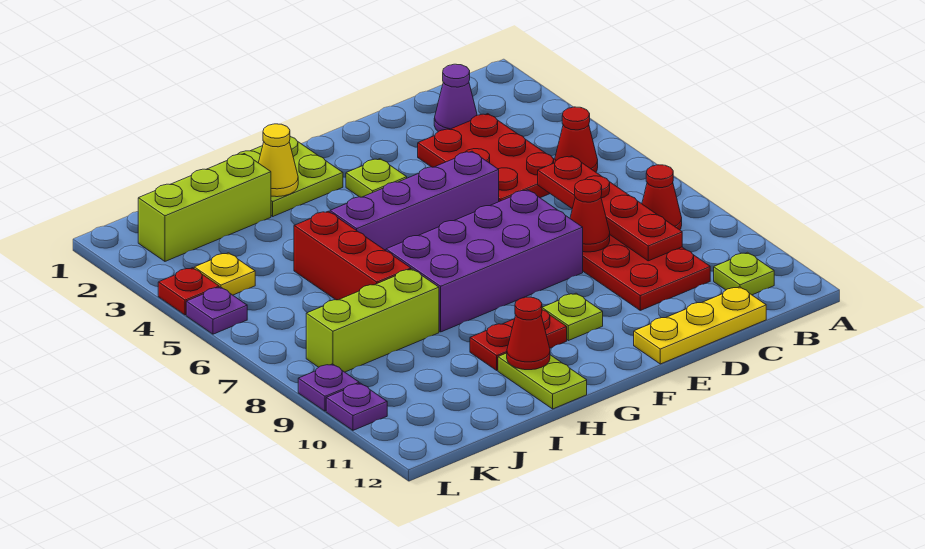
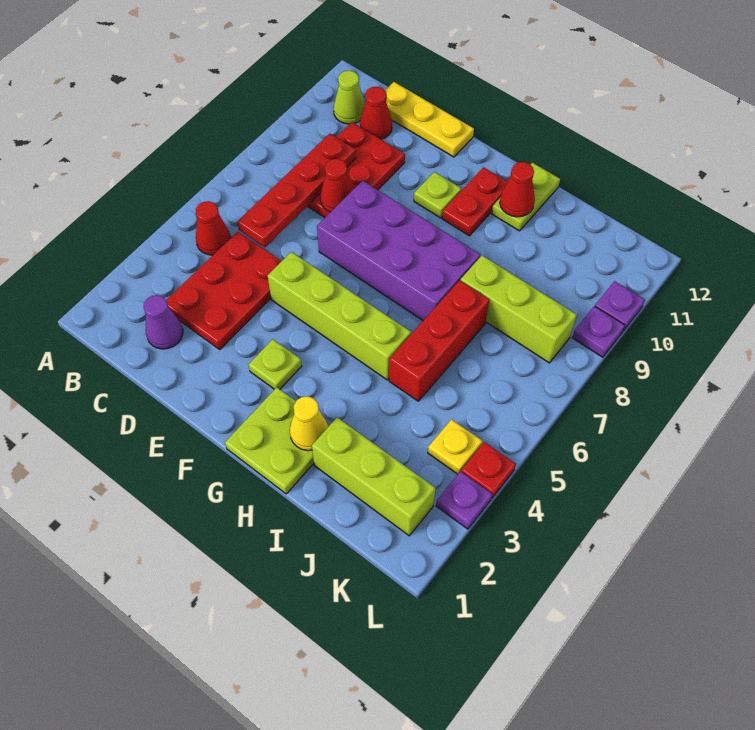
red cone B8 level 1 -> red cone C11 level 1
lime plate B11 level 1 -> lime cone B11 level 1
purple brick E5:H5 level 1 -> lime brick E5:H5 level 1
red plate G10:H10 level 1 -> red plate G10:G11 level 1
purple plate L5 level 1 -> purple plate L3 level 1

